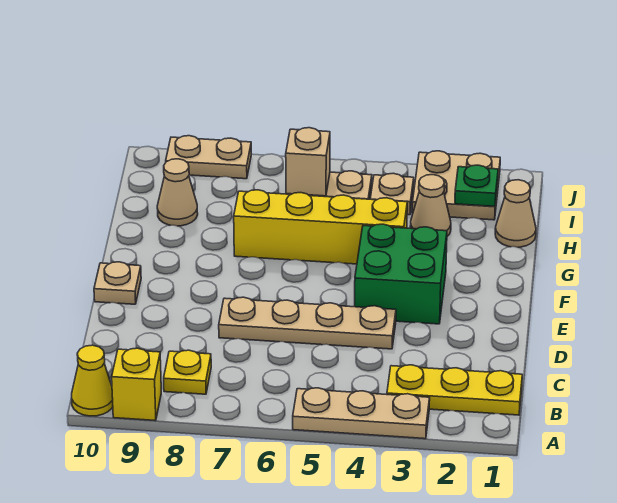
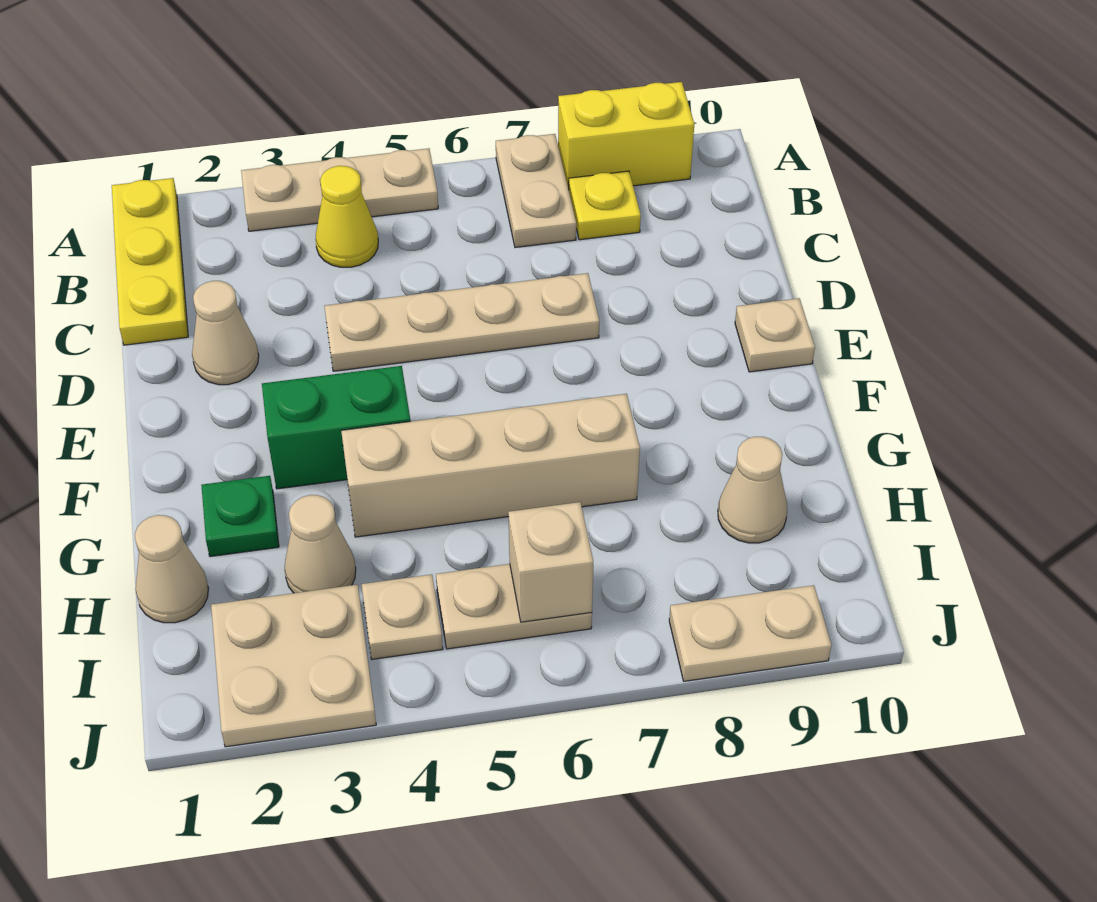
none -> tan plate A7:B7 level 1
yellow brick A9 level 1 -> yellow brick A8:A9 level 1
yellow cone A10 level 1 -> yellow cone B4 level 1
yellow plate B1:B3 level 1 -> yellow plate A1:C1 level 1
none -> tan cone D2 level 1
green brick E3:F4 level 1 -> green brick F3:F4 level 1
yellow brick G4:G7 level 1 -> tan brick G4:G7 level 1
green plate I2 level 2 -> green plate G2 level 1

